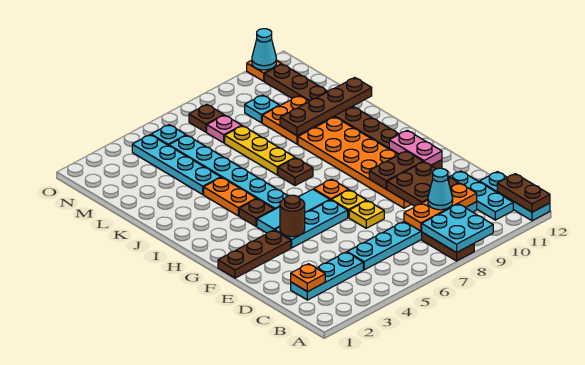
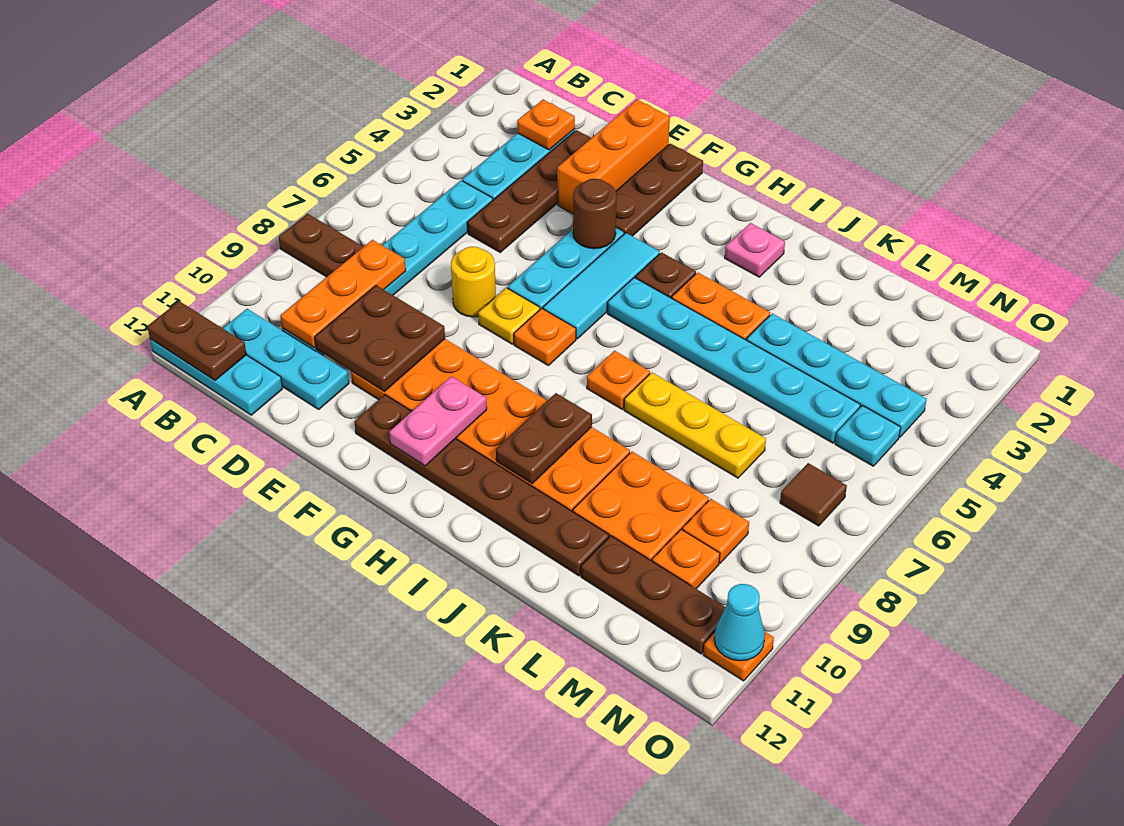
cyan plate A8:B9 level 2 -> none
cyan cone C9 level 3 -> none
none -> orange brick E1:E3 level 1
yellow plate E7 level 1 -> yellow round brick E7 level 1
brown plate F9:F10 level 2 -> brown plate I9:I10 level 2
pink plate F11:G11 level 2 -> pink plate G10:G11 level 2
brown plate I7 level 1 -> orange plate I7 level 1
brown plate K9:K12 level 2 -> brown plate D2:D5 level 1
pink plate M7 level 1 -> pink plate I2 level 1
cyan plate M9 level 1 -> orange plate M9 level 1
none -> orange plate M10 level 1
brown plate N7 level 1 -> brown tile N7 level 1

